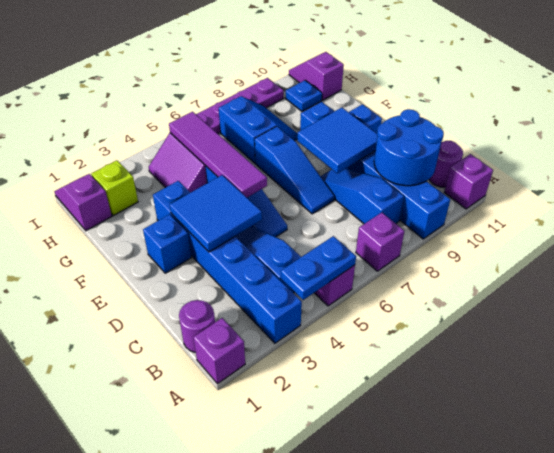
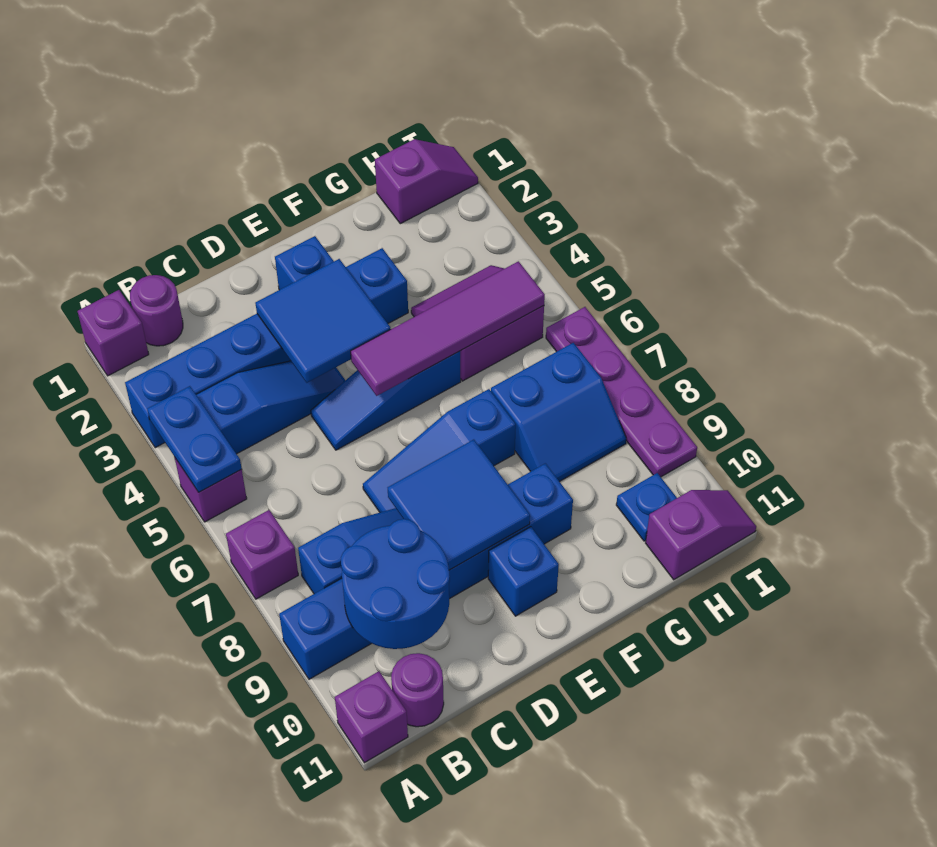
lime brick H2 level 1 -> none

